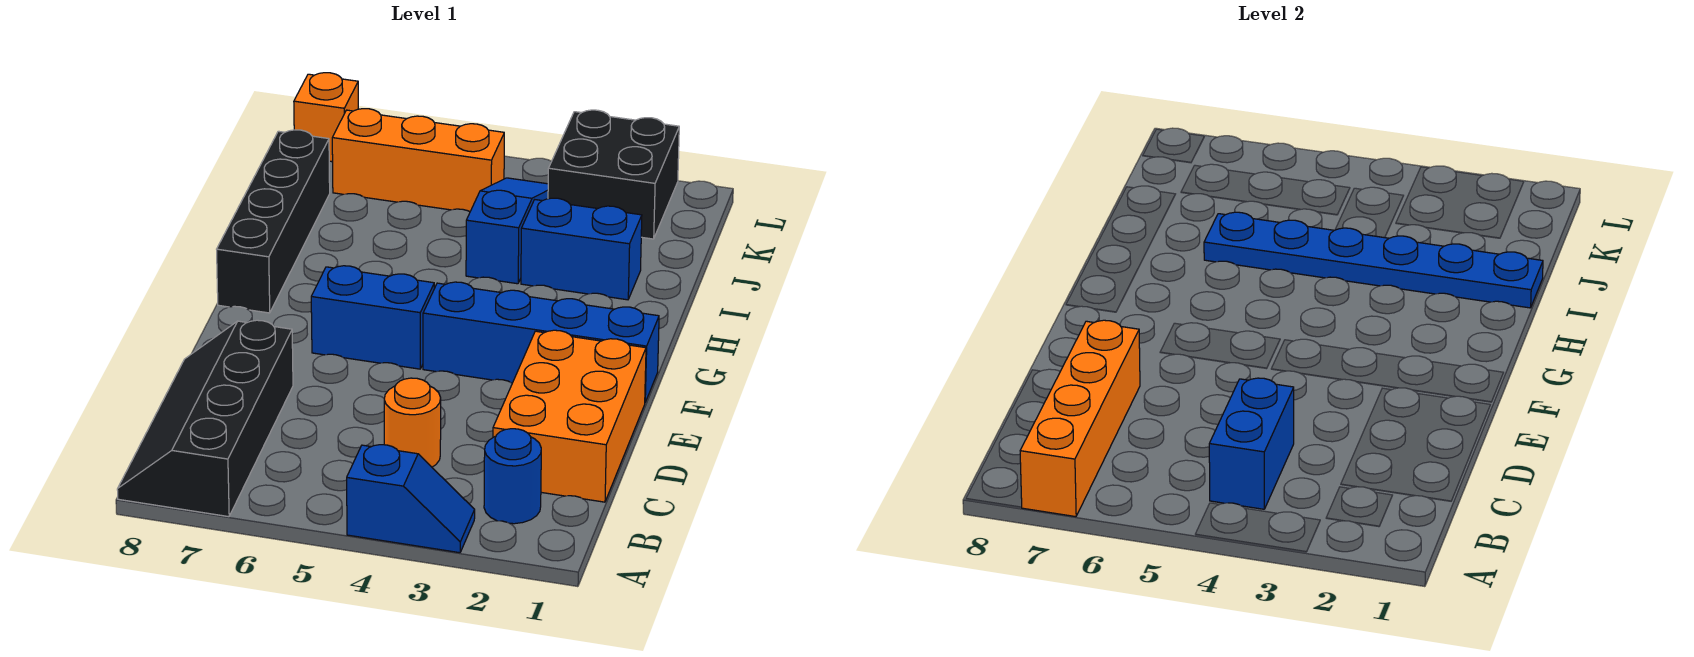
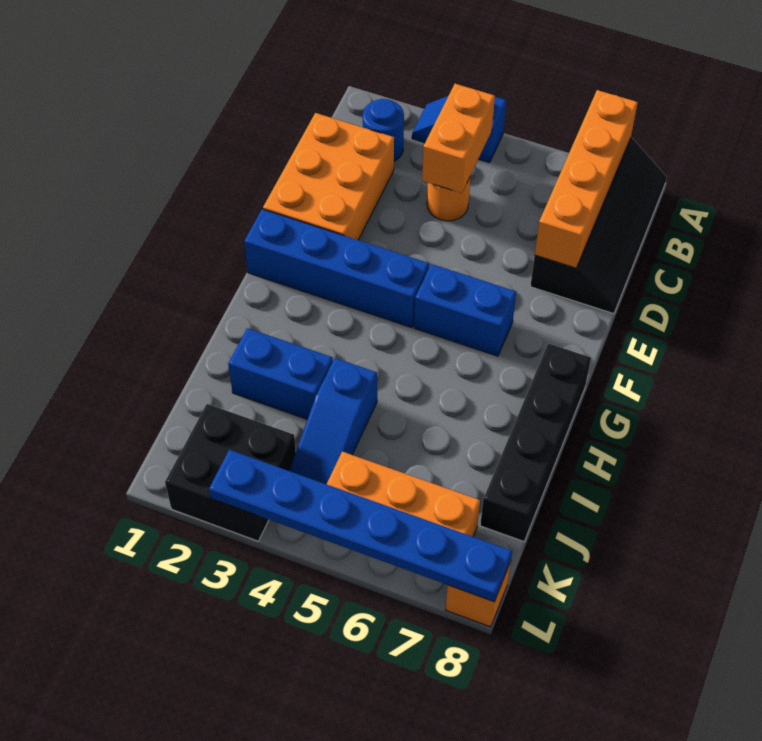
blue brick B4:C4 level 2 -> orange brick B4:C4 level 2
blue plate I1:I6 level 2 -> blue plate L3:L8 level 2

